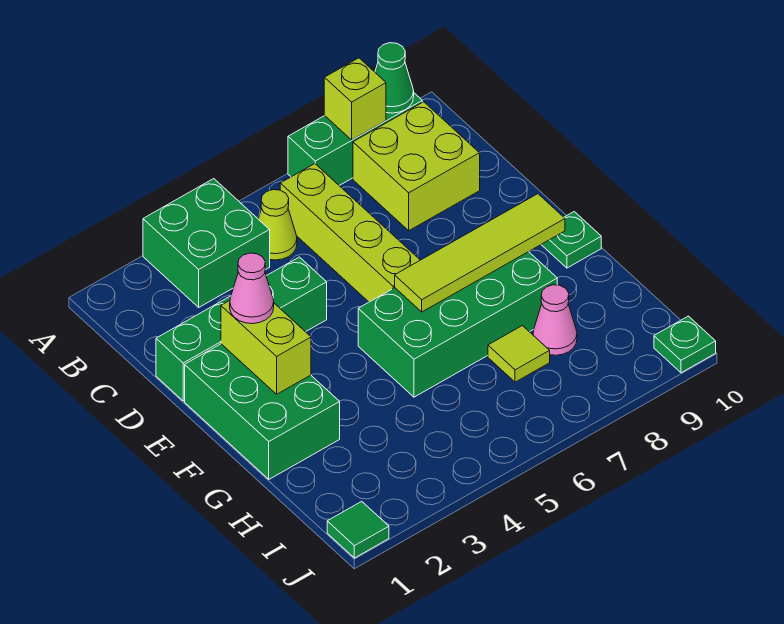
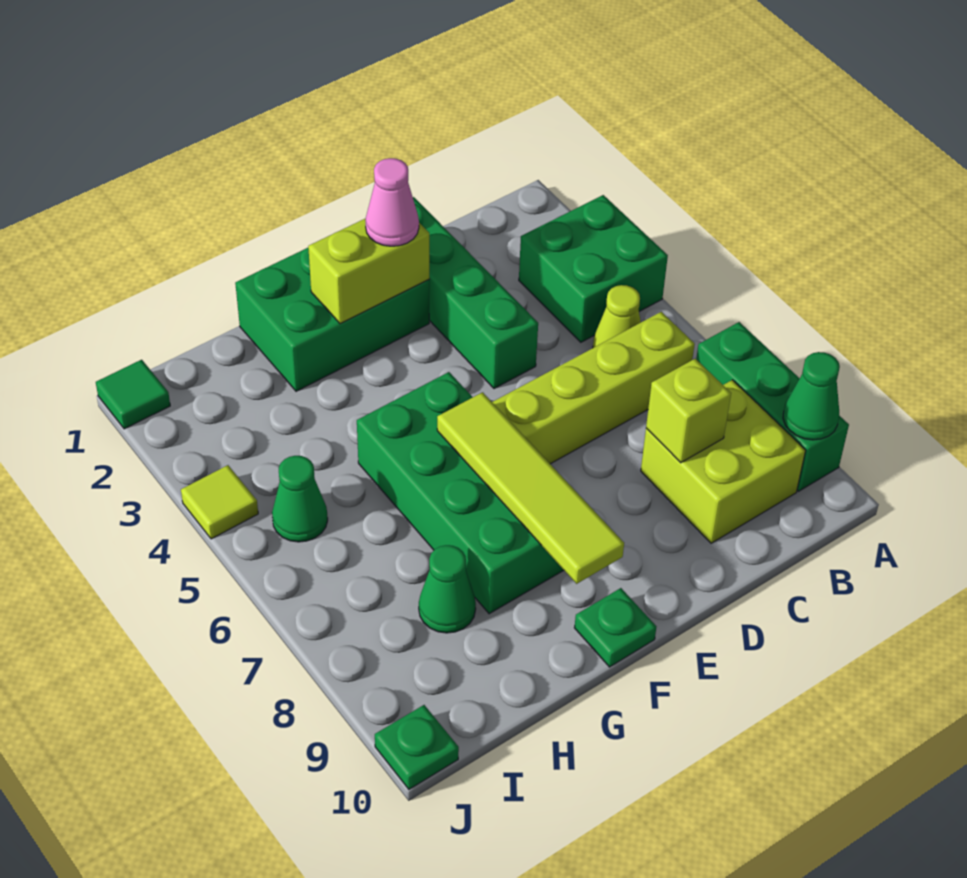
lime brick A8 level 2 -> lime brick C8 level 2
lime tile H7 level 1 -> lime tile J4 level 1
pink cone H8 level 1 -> green cone H8 level 1
none -> green cone I5 level 1

